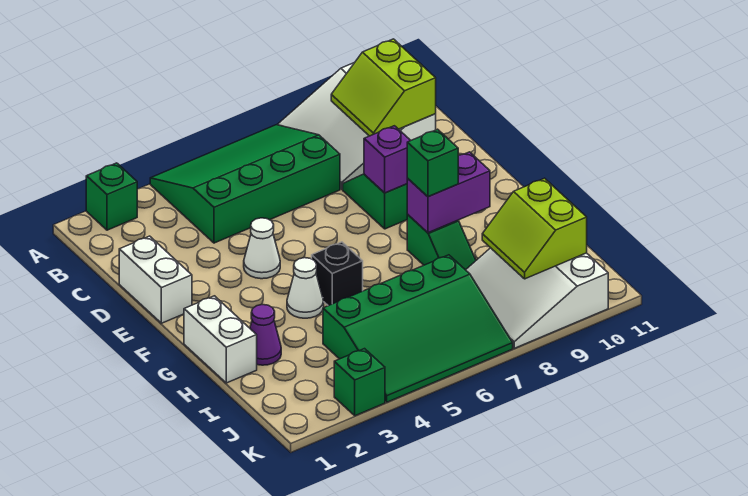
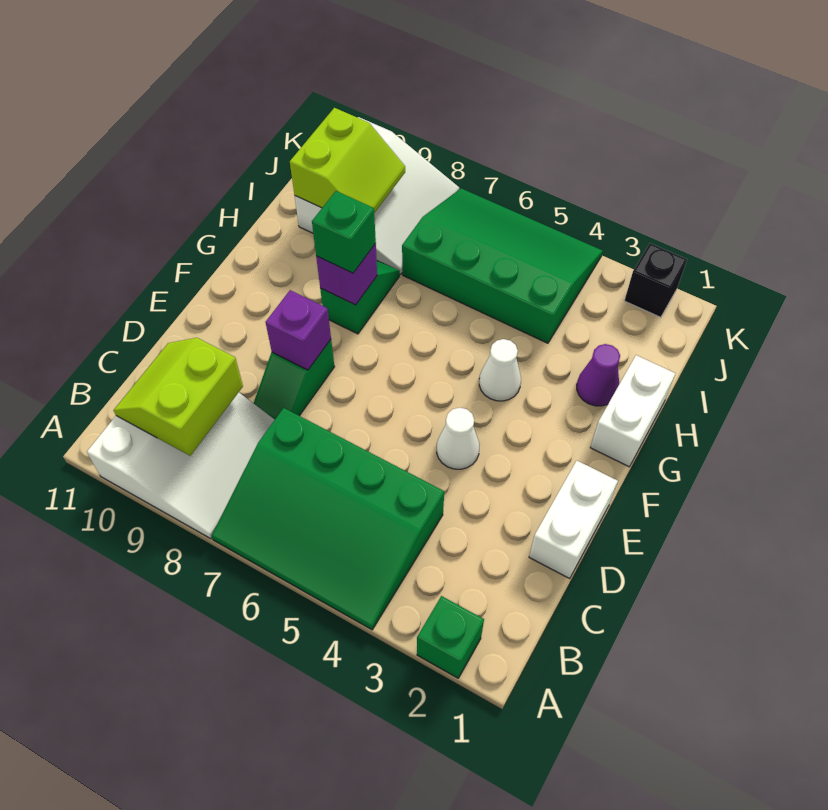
lime slope B9:C10 level 2 top 10 -> lime slope B9:C10 level 2 top 9
black brick G5 level 1 -> black brick K2 level 1
purple brick G8:G9 level 2 -> purple brick G8 level 2
green brick K3 level 1 -> none

